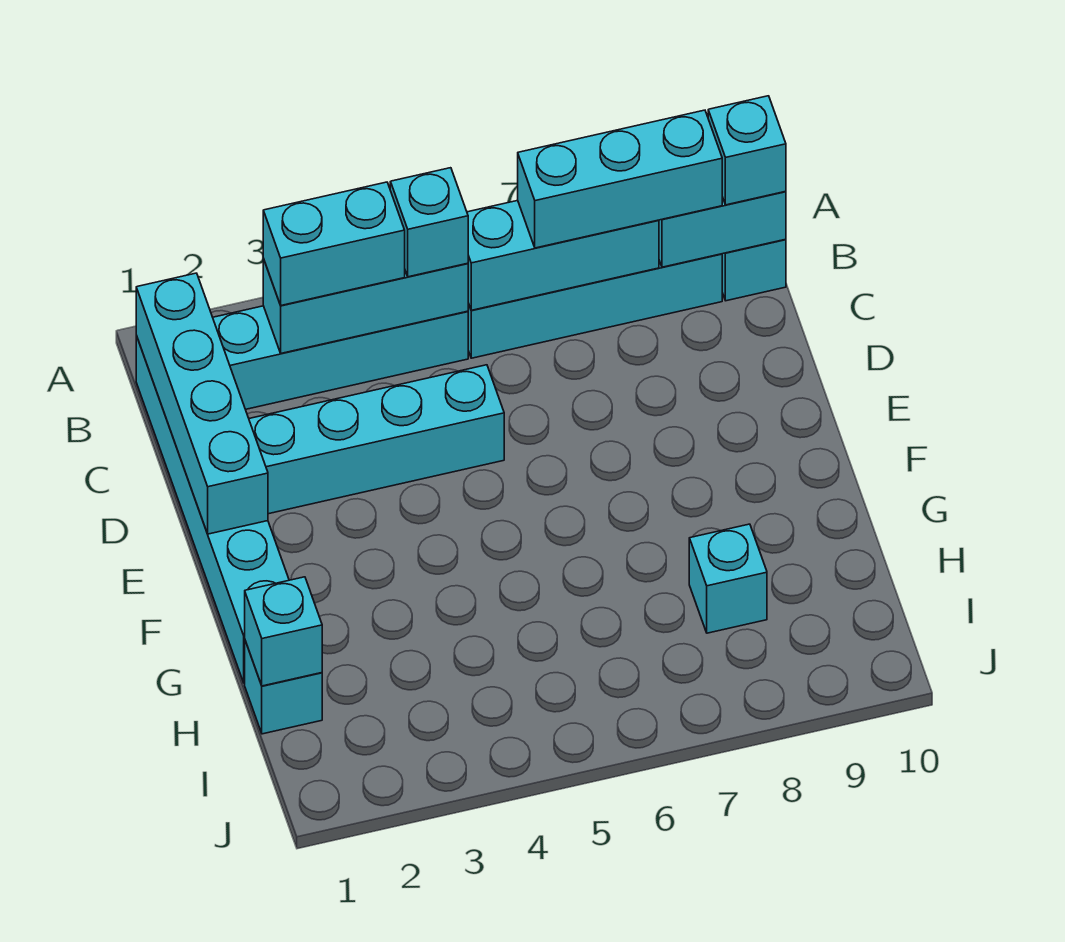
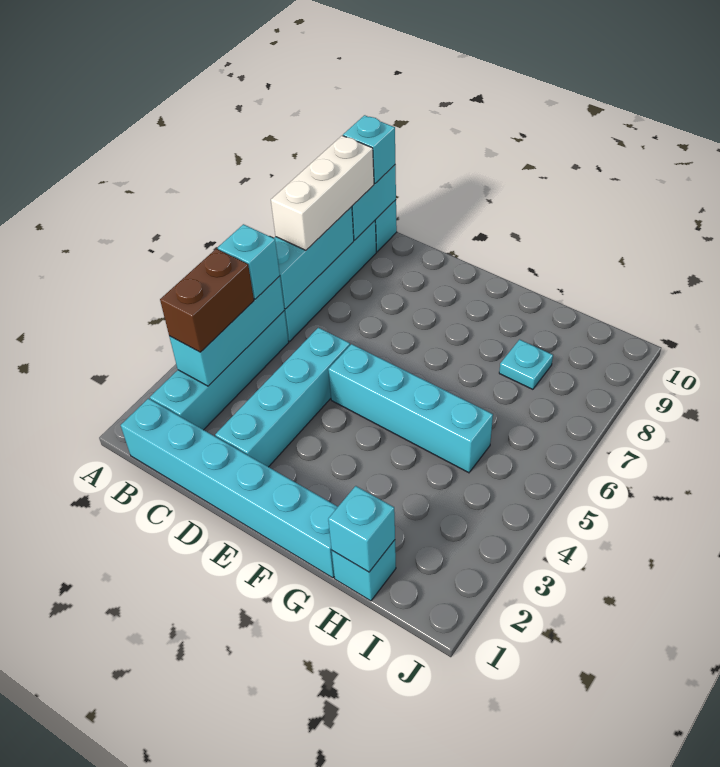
cyan brick B1:E1 level 2 -> cyan brick E5:H5 level 1
cyan brick B3:B4 level 3 -> brown brick B3:B4 level 3
cyan brick B7:B9 level 3 -> white brick B7:B9 level 3
cyan brick H8 level 1 -> cyan plate H8 level 1

